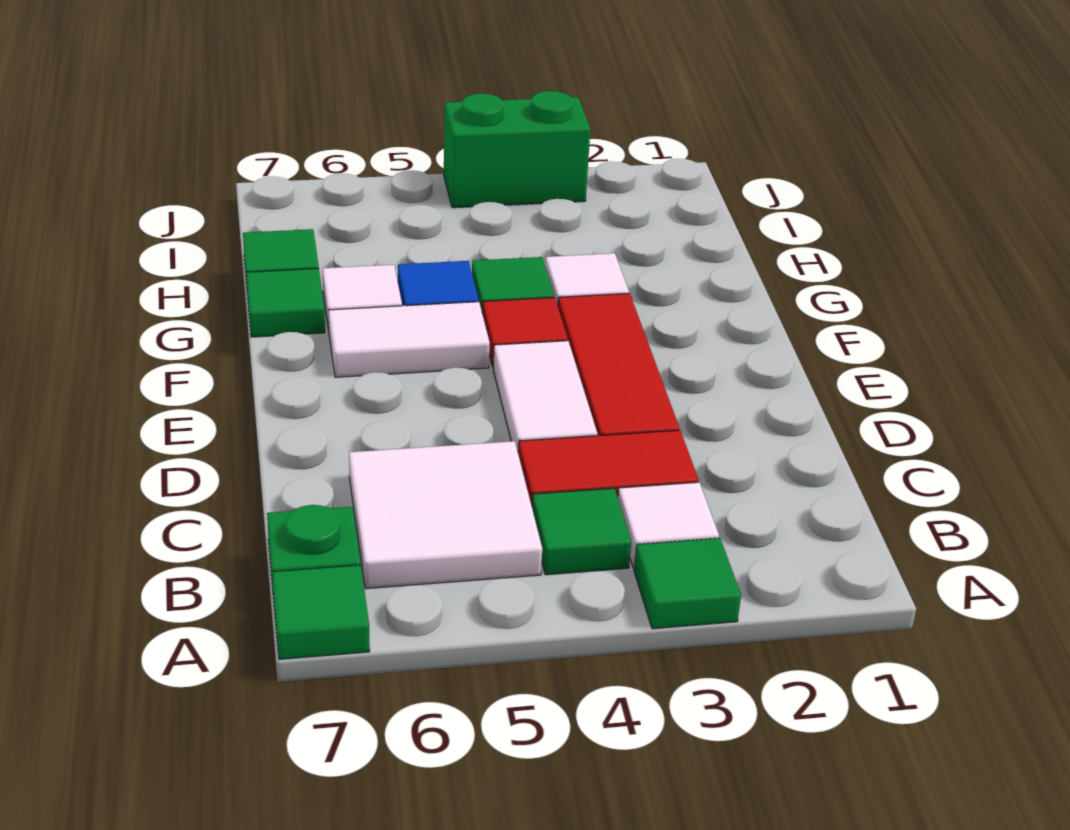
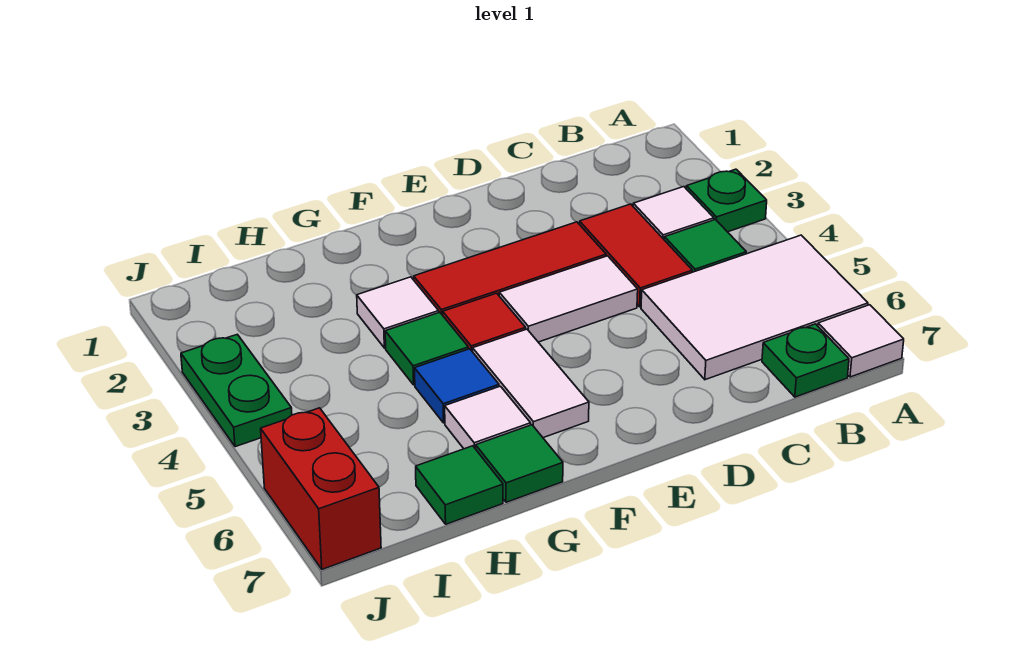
green tile A3 level 1 -> green plate A3 level 1
green tile A7 level 1 -> white tile A7 level 1
white tile B5:C6 level 1 -> white tile A5:C6 level 1
green brick J3:J4 level 1 -> green plate J3:J4 level 1
none -> red brick J6:J7 level 1

